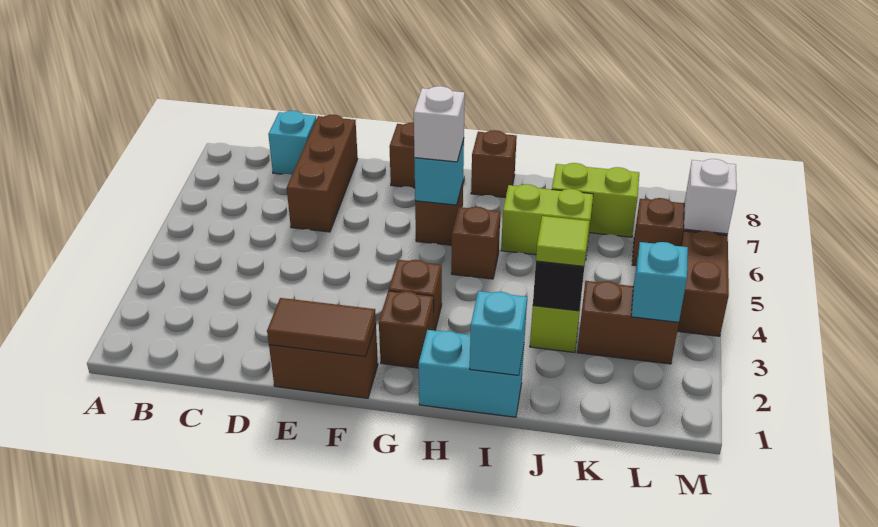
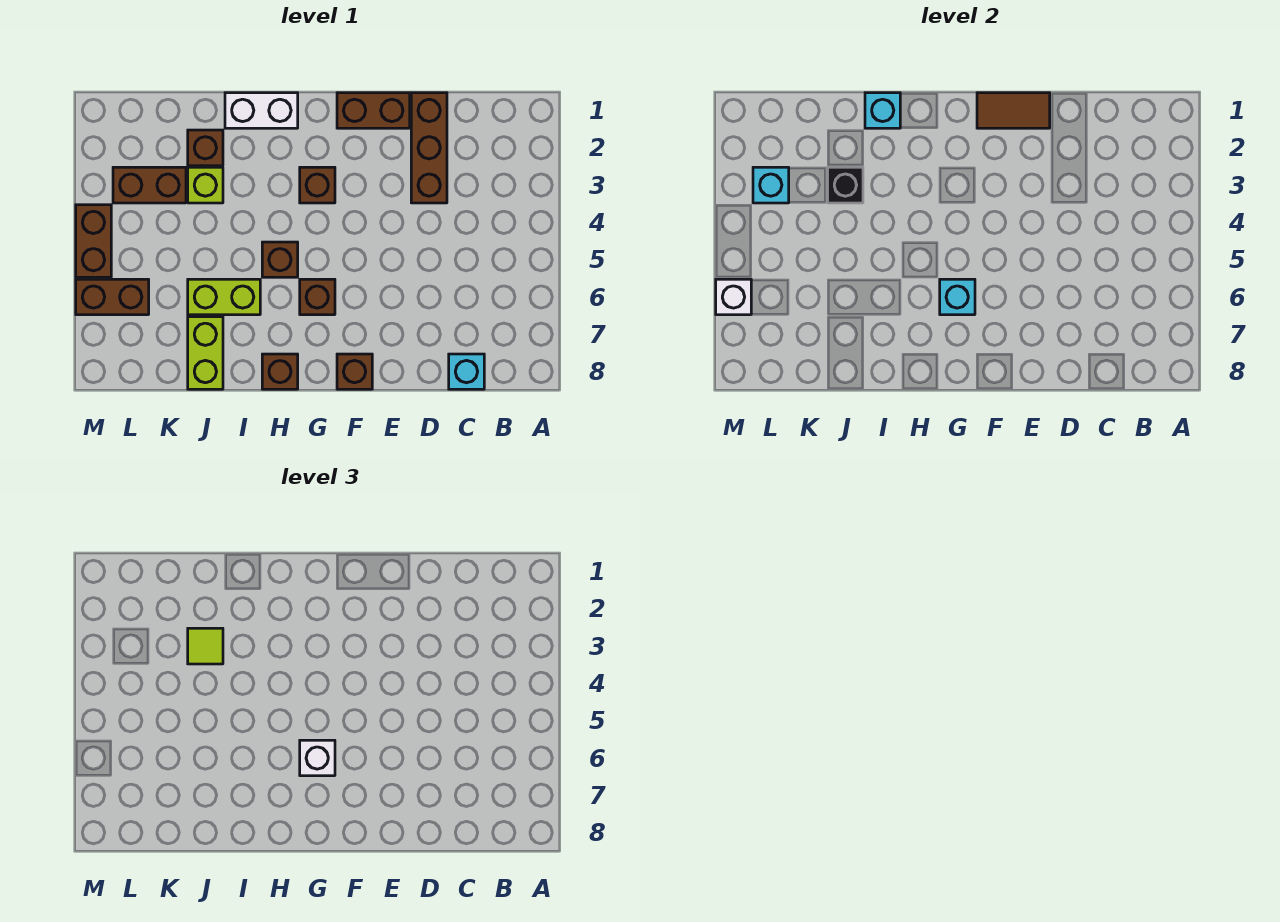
brown brick D6:D8 level 1 -> brown brick D1:D3 level 1
brown brick G2 level 1 -> brown brick J2 level 1
cyan brick H1:I1 level 1 -> white brick H1:I1 level 1
lime brick J7:K7 level 1 -> lime brick J7:J8 level 1

